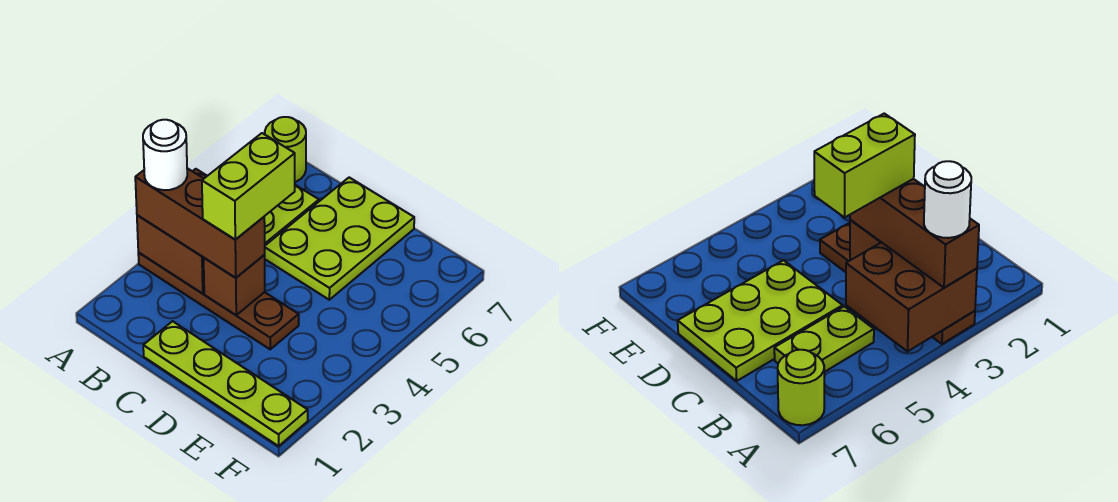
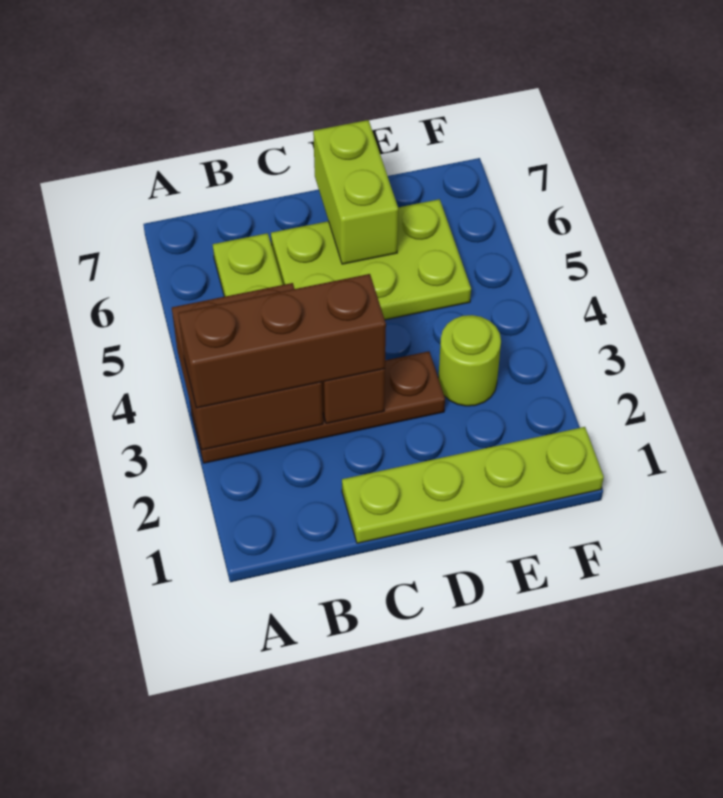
white round brick A3 level 4 -> none
lime round brick A7 level 1 -> lime round brick E3 level 1
lime brick C3:C4 level 4 -> lime brick D6:D7 level 2
lime plate C5:D7 level 1 -> lime plate C5:E6 level 1

